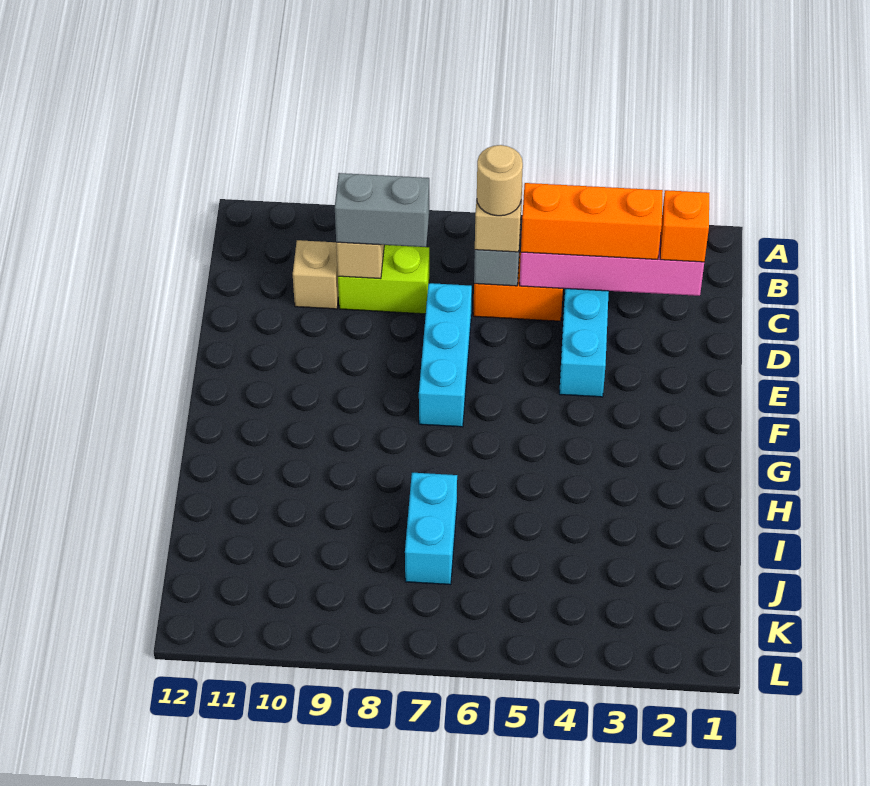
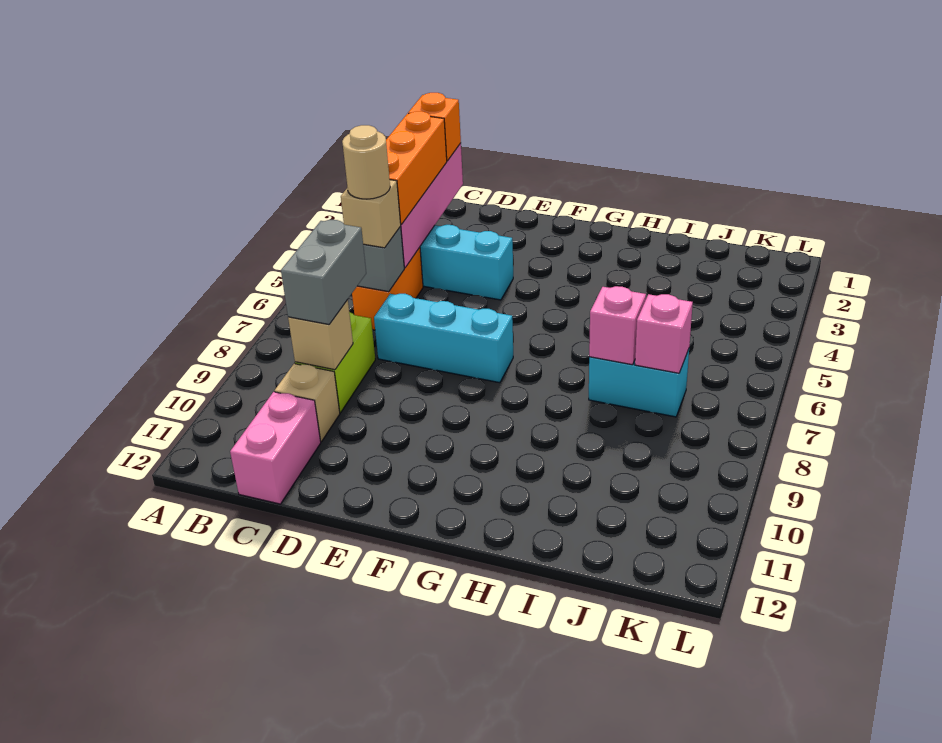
none -> pink brick C11:C12 level 1
none -> pink brick I7 level 2
none -> pink brick J7 level 2

